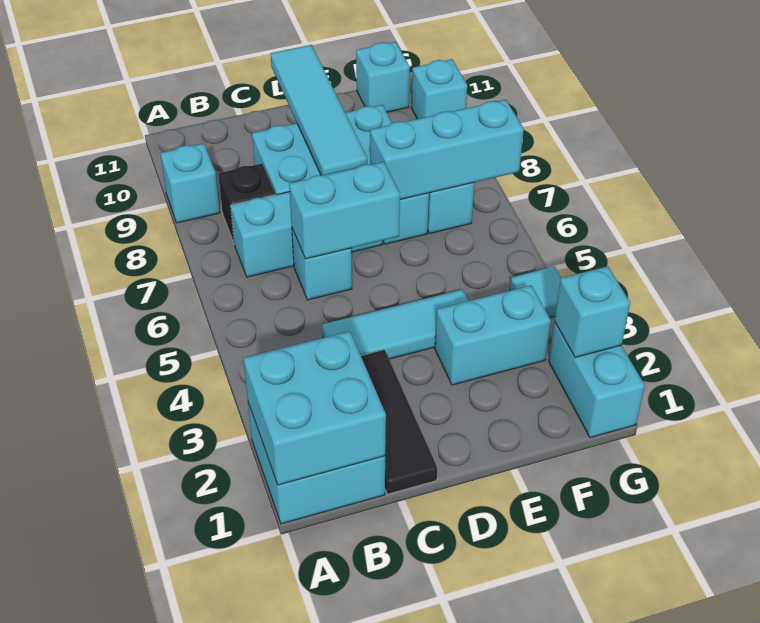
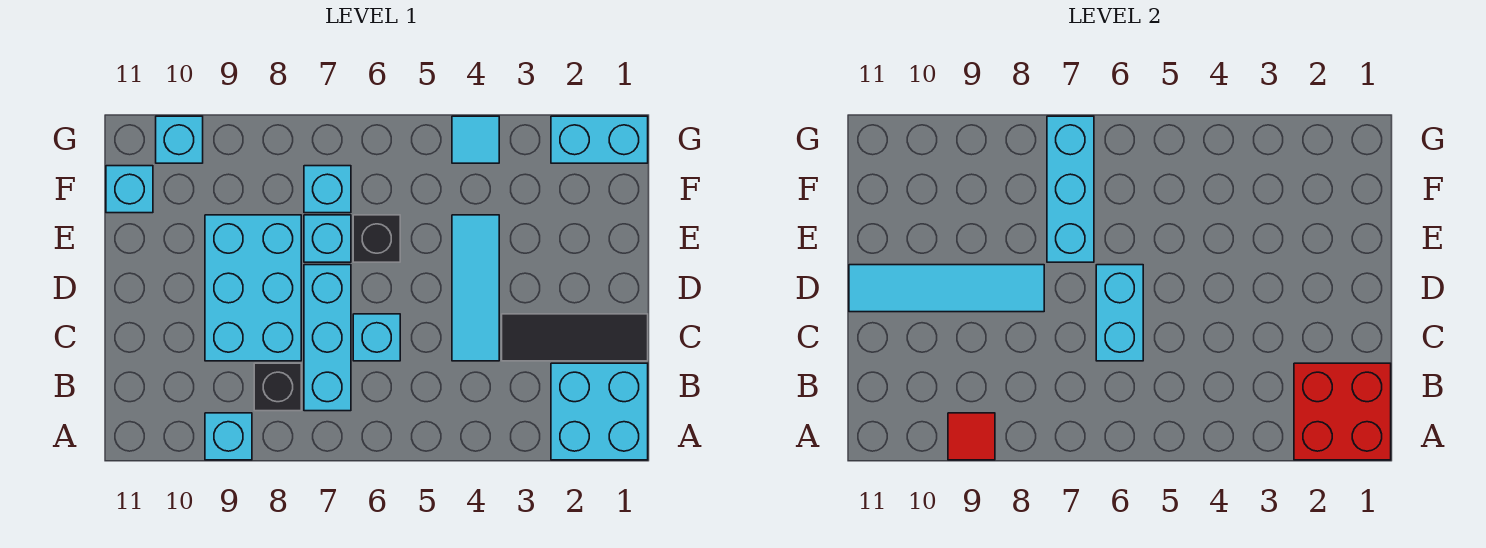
cyan brick A1:B2 level 2 -> red brick A1:B2 level 2
none -> red tile A9 level 2
cyan brick E3:F3 level 1 -> none
none -> black brick E6 level 1
cyan brick G2 level 2 -> none

